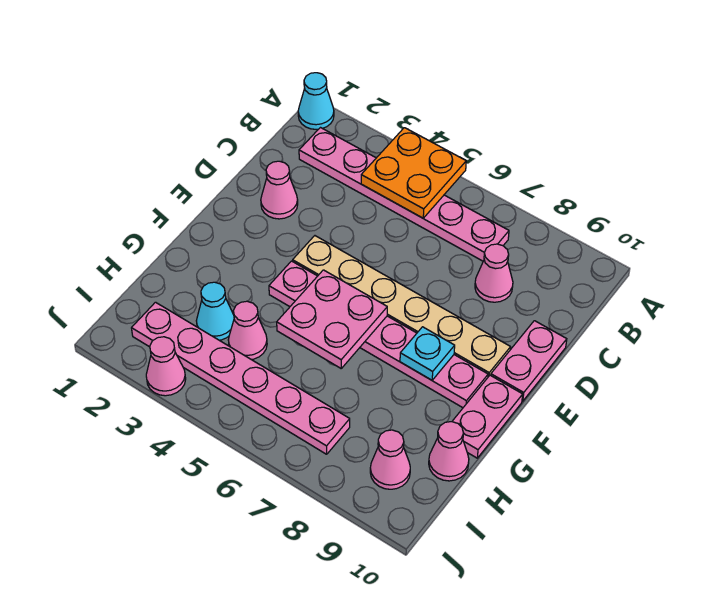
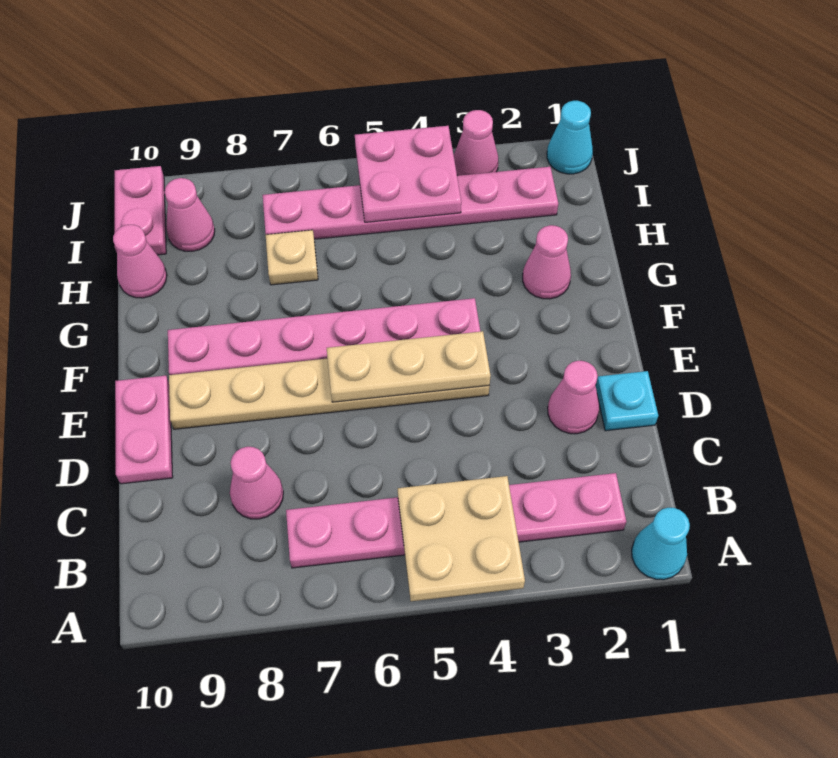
orange plate A4:B5 level 2 -> tan plate A4:B5 level 2
none -> tan plate E4:E6 level 2
pink plate F5:G6 level 2 -> pink plate I4:J5 level 2
cyan plate F8 level 2 -> cyan plate D1 level 1
pink plate F10:G10 level 1 -> pink plate I10:J10 level 1
cyan cone H3 level 1 -> cyan cone J1 level 1
pink cone H4 level 1 -> pink cone G2 level 1
none -> tan plate H7 level 1

